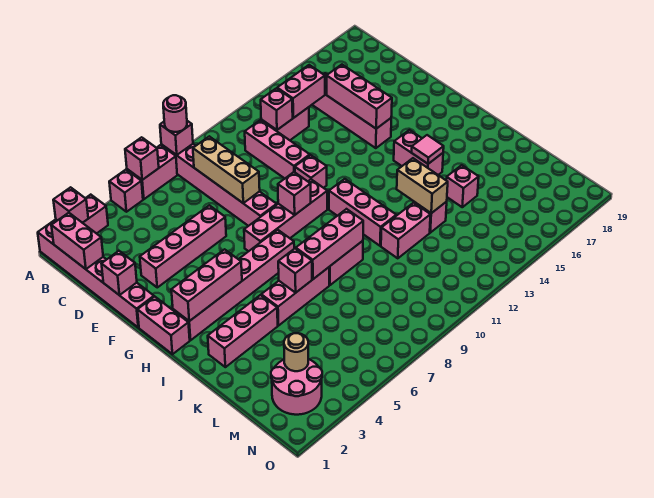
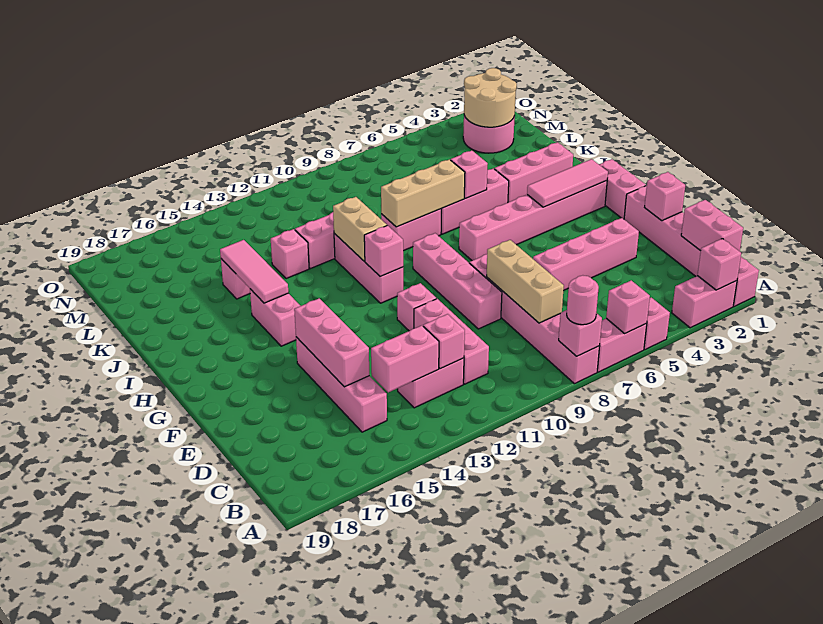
pink brick G7:G10 level 1 -> pink brick E9:H9 level 1
pink brick G9 level 2 -> pink brick H11 level 2
pink brick H2:H4 level 2 -> pink tile H2:H4 level 2
pink tile I15 level 2 -> pink tile I15:K15 level 2
pink brick J7:J9 level 2 -> tan brick J7:J9 level 2
tan brick J13:K13 level 2 -> tan brick I11:J11 level 2
tan round brick M3 level 2 -> tan round brick M2:N3 level 2

